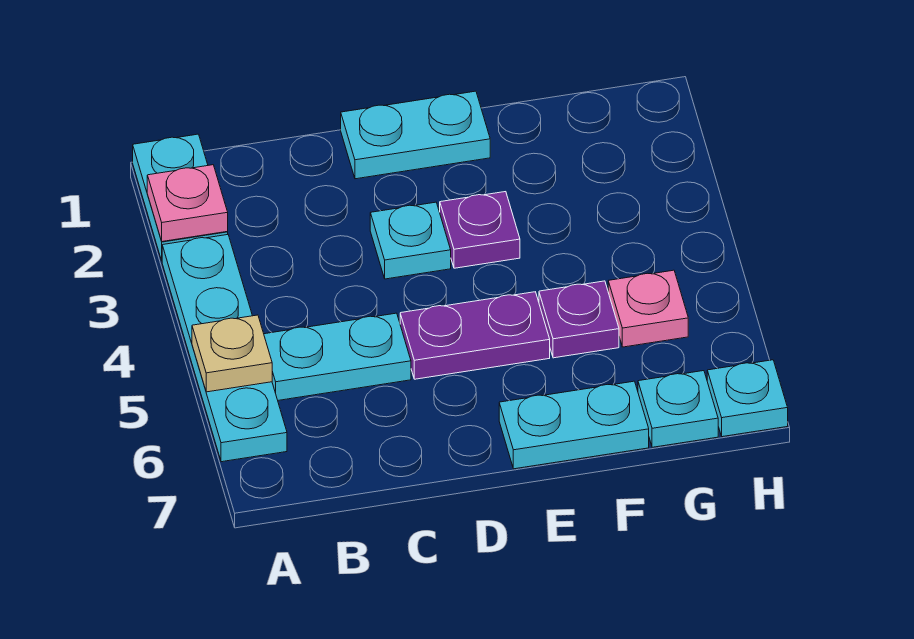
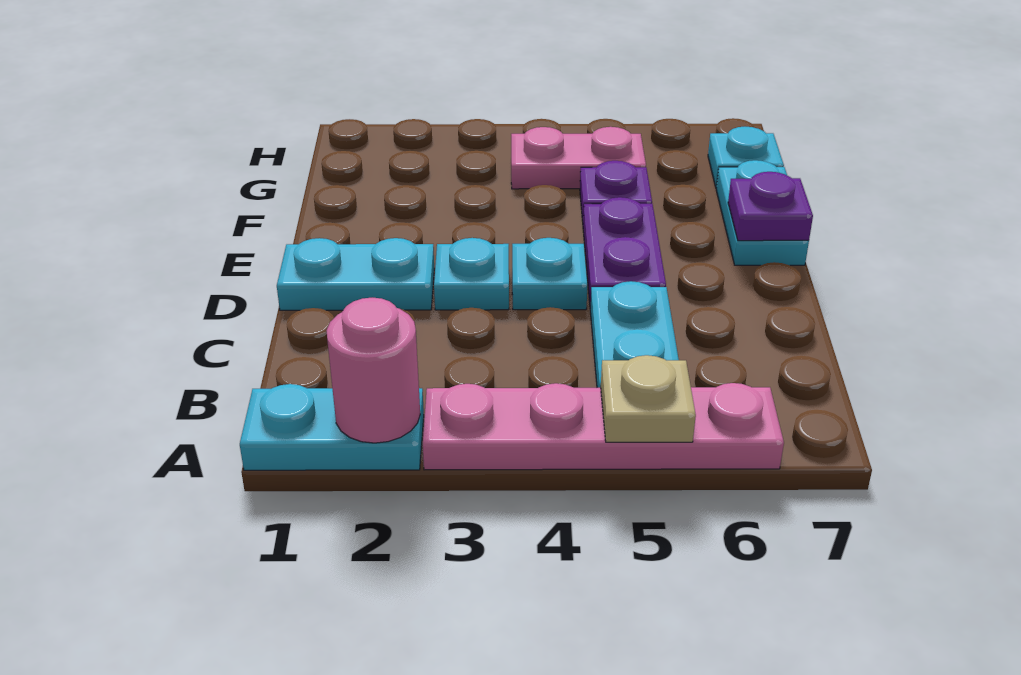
pink plate A2 level 2 -> pink round brick A2 level 2
cyan plate A3:A6 level 1 -> pink plate A3:A6 level 1
cyan plate D1:E1 level 1 -> cyan plate D1:D2 level 1
purple plate E3 level 1 -> purple plate E7 level 2
pink plate G5 level 1 -> pink plate G4:G5 level 1
cyan plate H7 level 1 -> cyan plate D4 level 1

